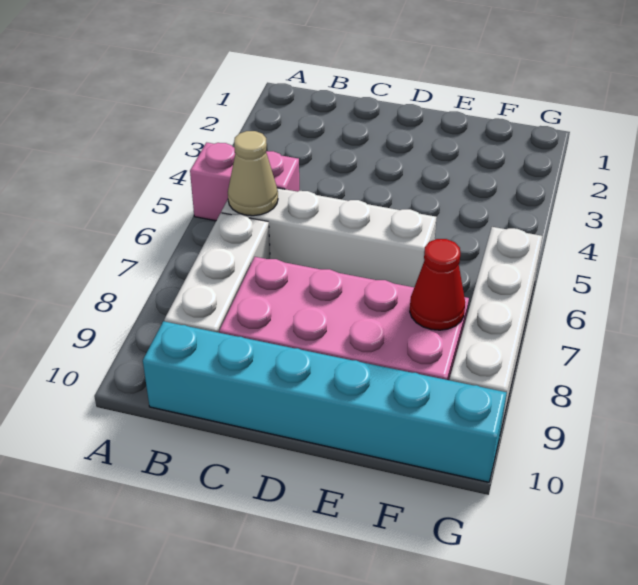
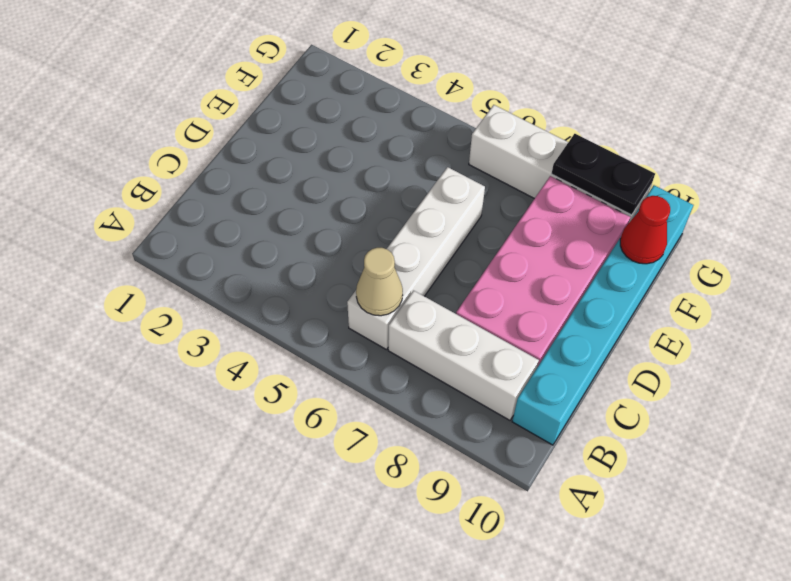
pink brick A5:B5 level 1 -> none
red cone F8 level 2 -> red cone F10 level 2
none -> black plate G8:G9 level 2

